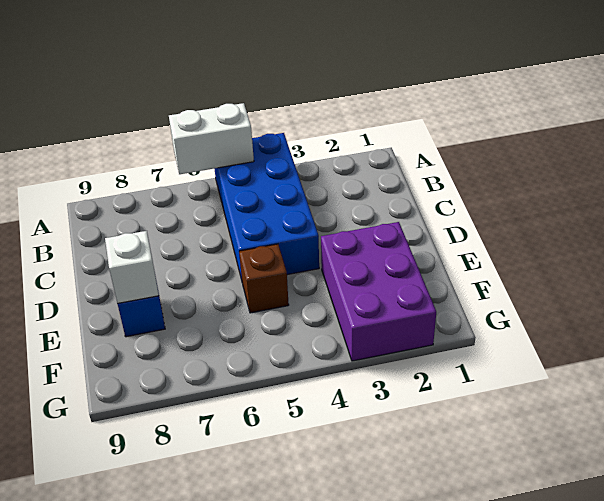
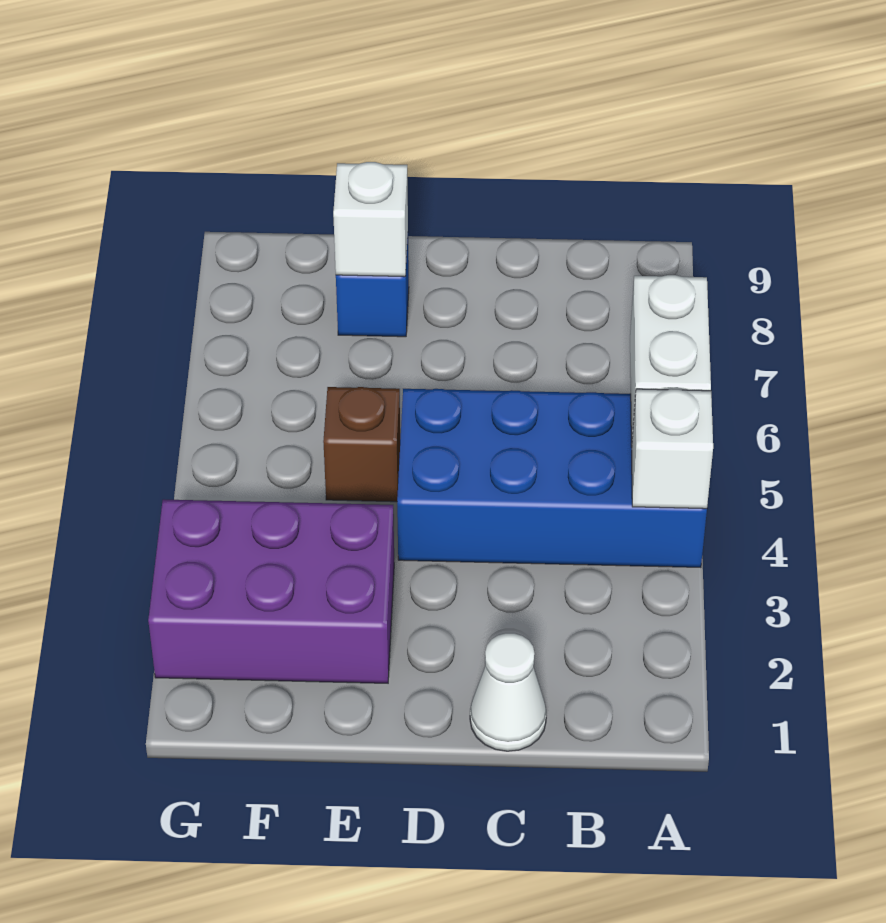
none -> white brick A4 level 2
none -> white cone C1 level 1

